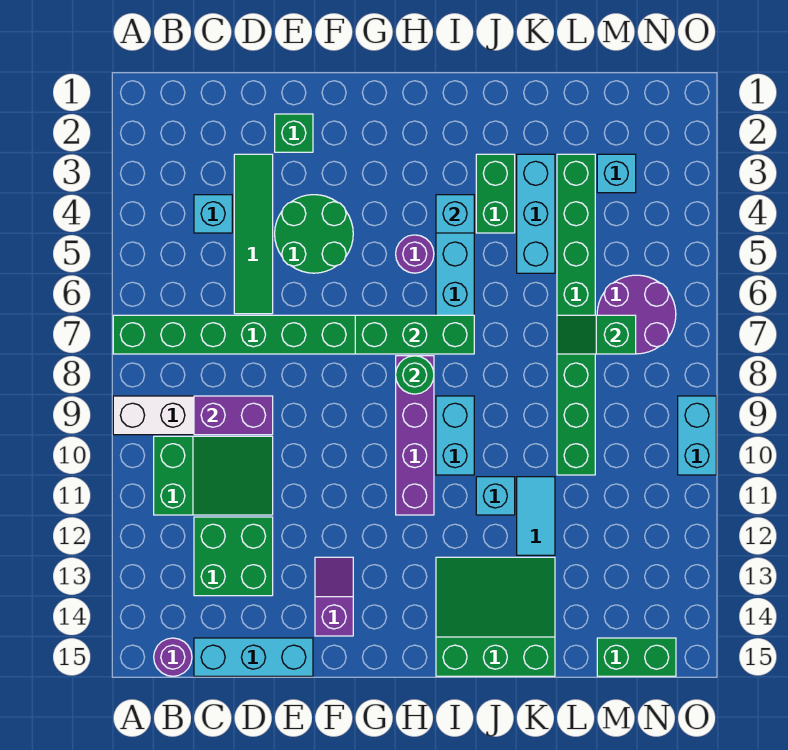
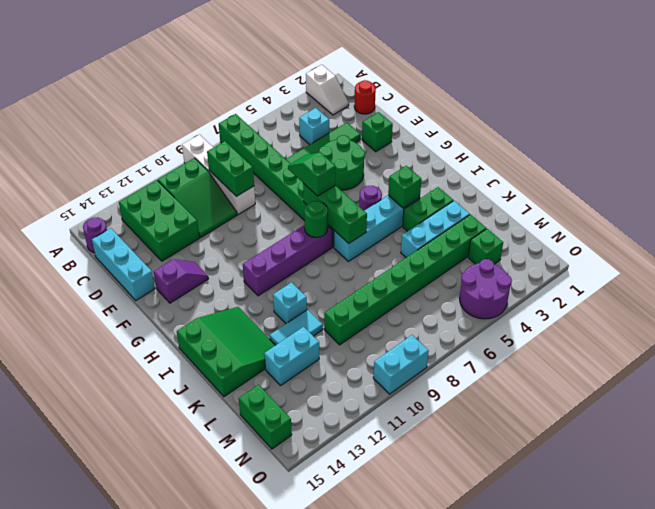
none -> white slope A2:B2 level 1 top A
none -> red round brick C1 level 1
purple brick C9:D9 level 2 -> green brick C9:D9 level 2
green brick C12:D13 level 1 -> green brick B12:D13 level 1
cyan brick I4 level 2 -> green brick I4 level 2
cyan brick I9:I10 level 1 -> cyan brick L12:L13 level 1
green slope L7:M7 level 2 top M -> green slope F7:G7 level 3 top G
cyan brick M3 level 1 -> green brick M3 level 1
purple round brick M6:N7 level 1 -> purple round brick N4:O5 level 1

